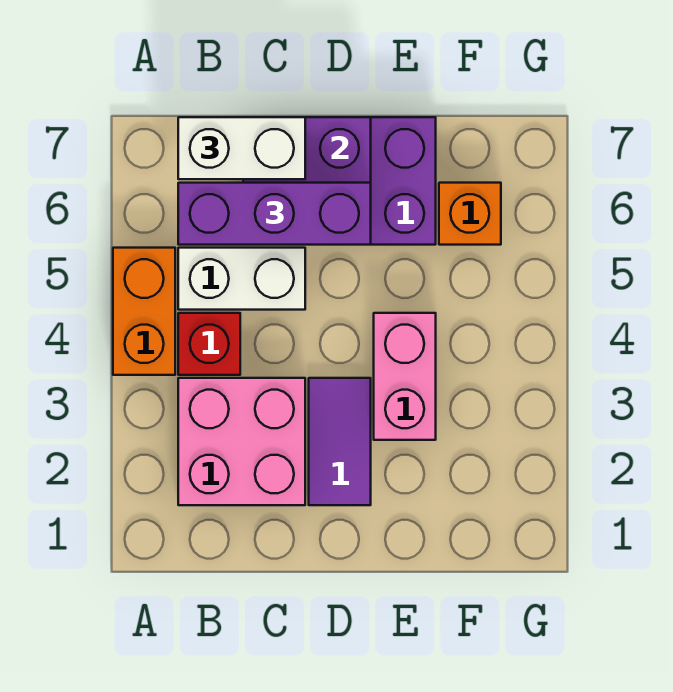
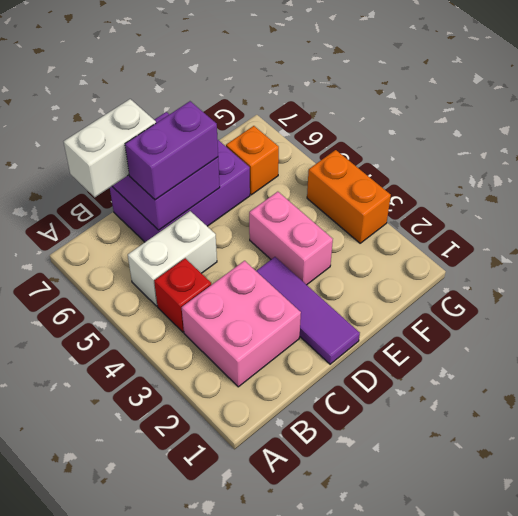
orange brick A4:A5 level 1 -> orange brick G3:G4 level 1
purple brick B6:D6 level 3 -> purple brick C6:D6 level 3
purple tile D2:D3 level 1 -> purple tile D1:D3 level 1

